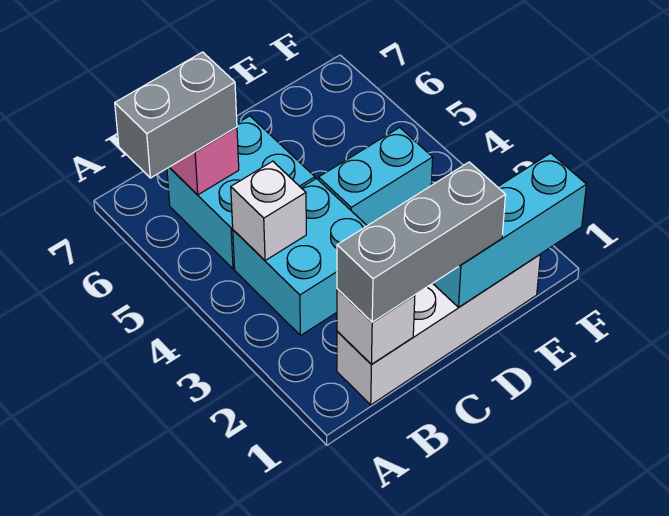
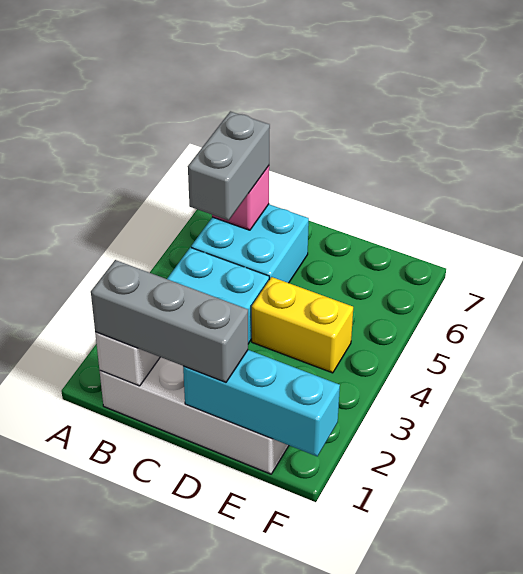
grey brick A6:B6 level 3 -> grey brick B5:B6 level 3
white brick B4 level 2 -> none
cyan brick D4:E4 level 1 -> yellow brick D4:E4 level 1

